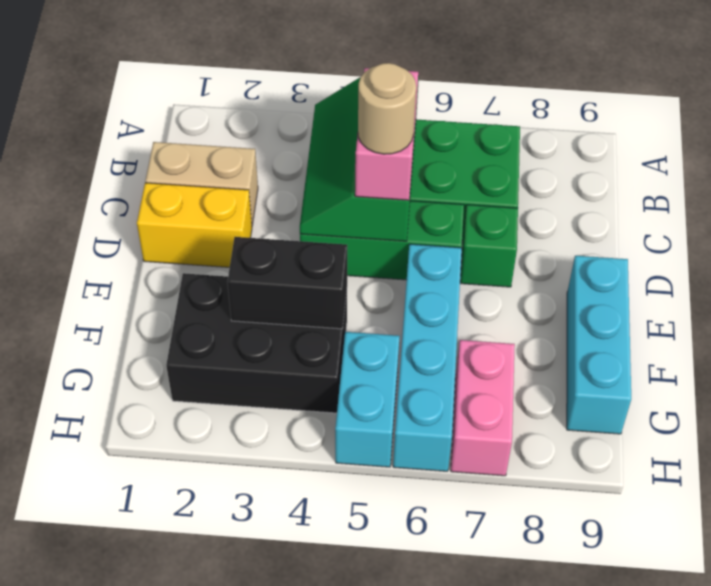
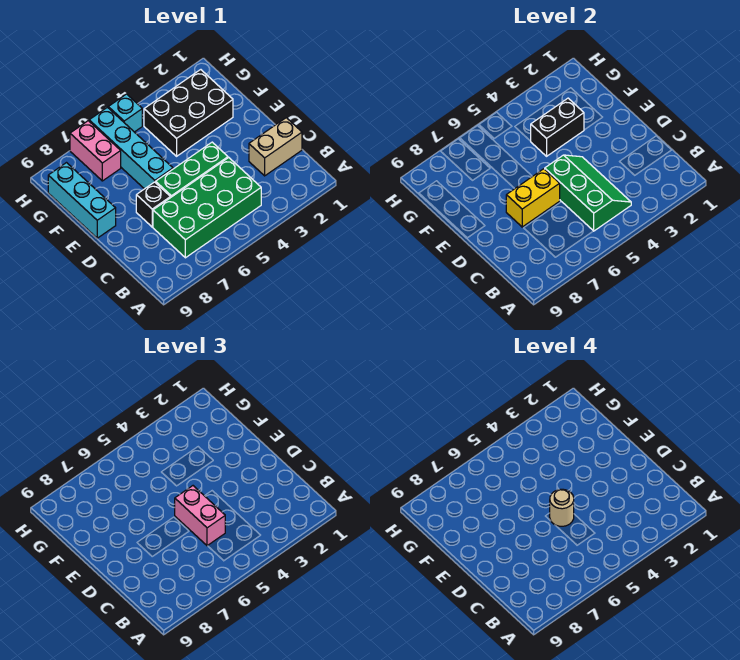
yellow brick D1:D2 level 1 -> yellow brick D6:D7 level 2
green brick D7 level 1 -> black brick D7 level 1
cyan brick G5:H5 level 1 -> cyan brick H5 level 1

